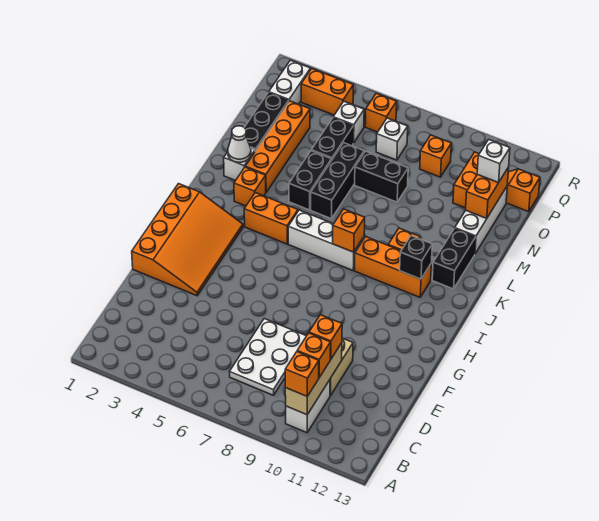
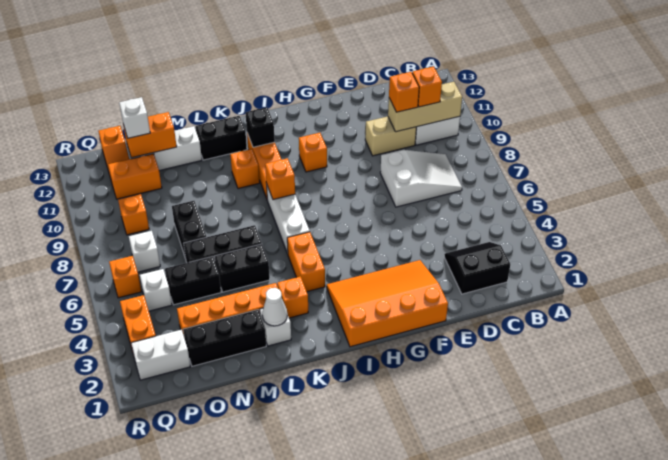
orange brick B10 level 3 -> orange brick H10 level 1
none -> black slope C2:D3 level 1 top 2
white plate C7:E8 level 1 -> white slope C7:E8 level 1 top E

